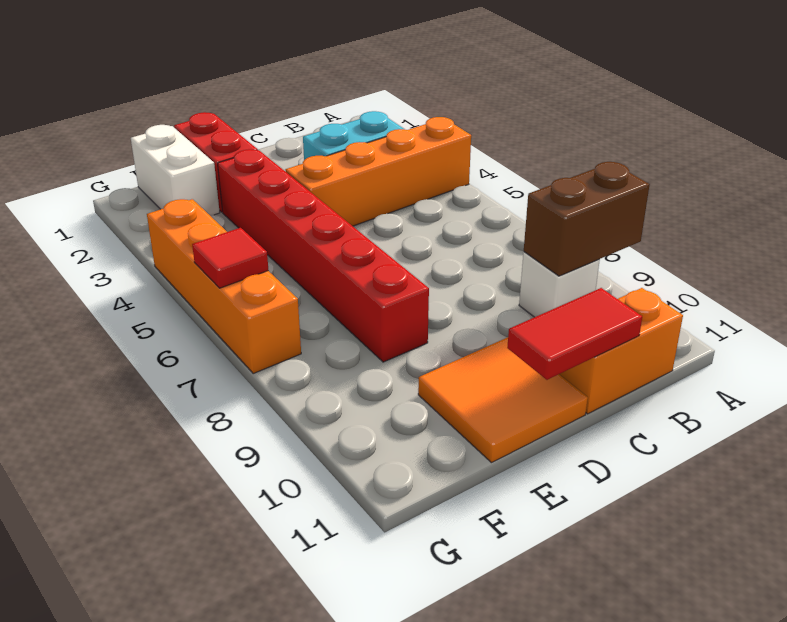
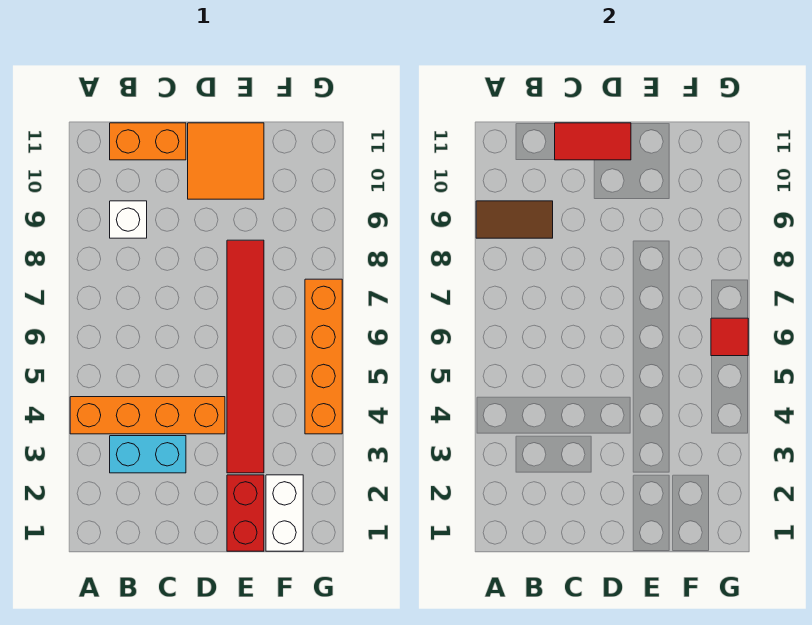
brown brick A9:B9 level 2 -> brown tile A9:B9 level 2
red brick E3:E8 level 1 -> red tile E3:E8 level 1

